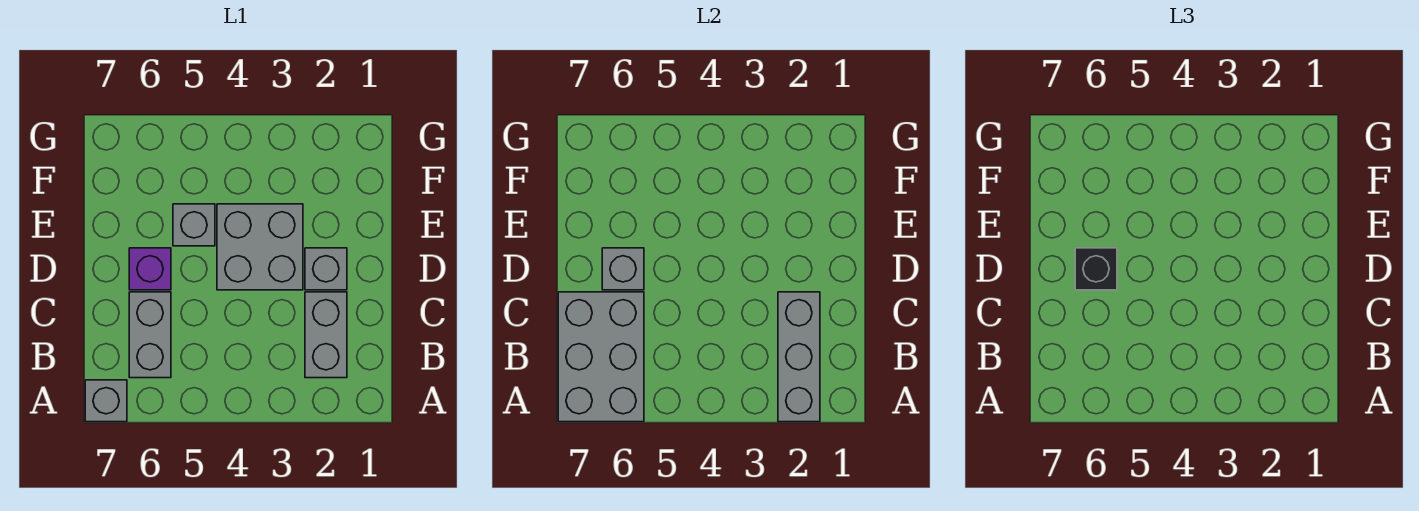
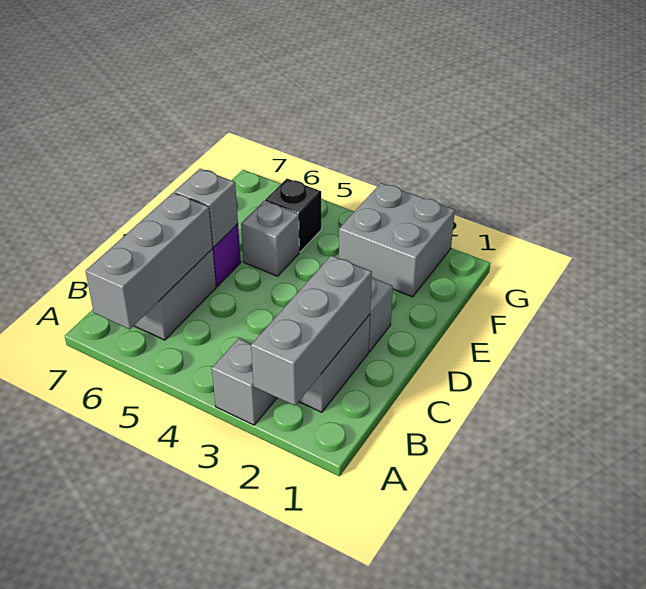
grey brick A6:C7 level 2 -> grey brick A6:C6 level 2
grey brick A7 level 1 -> grey brick A3 level 1
grey brick D3:E4 level 1 -> grey brick F2:G3 level 1
black brick D6 level 3 -> black brick F5 level 1

